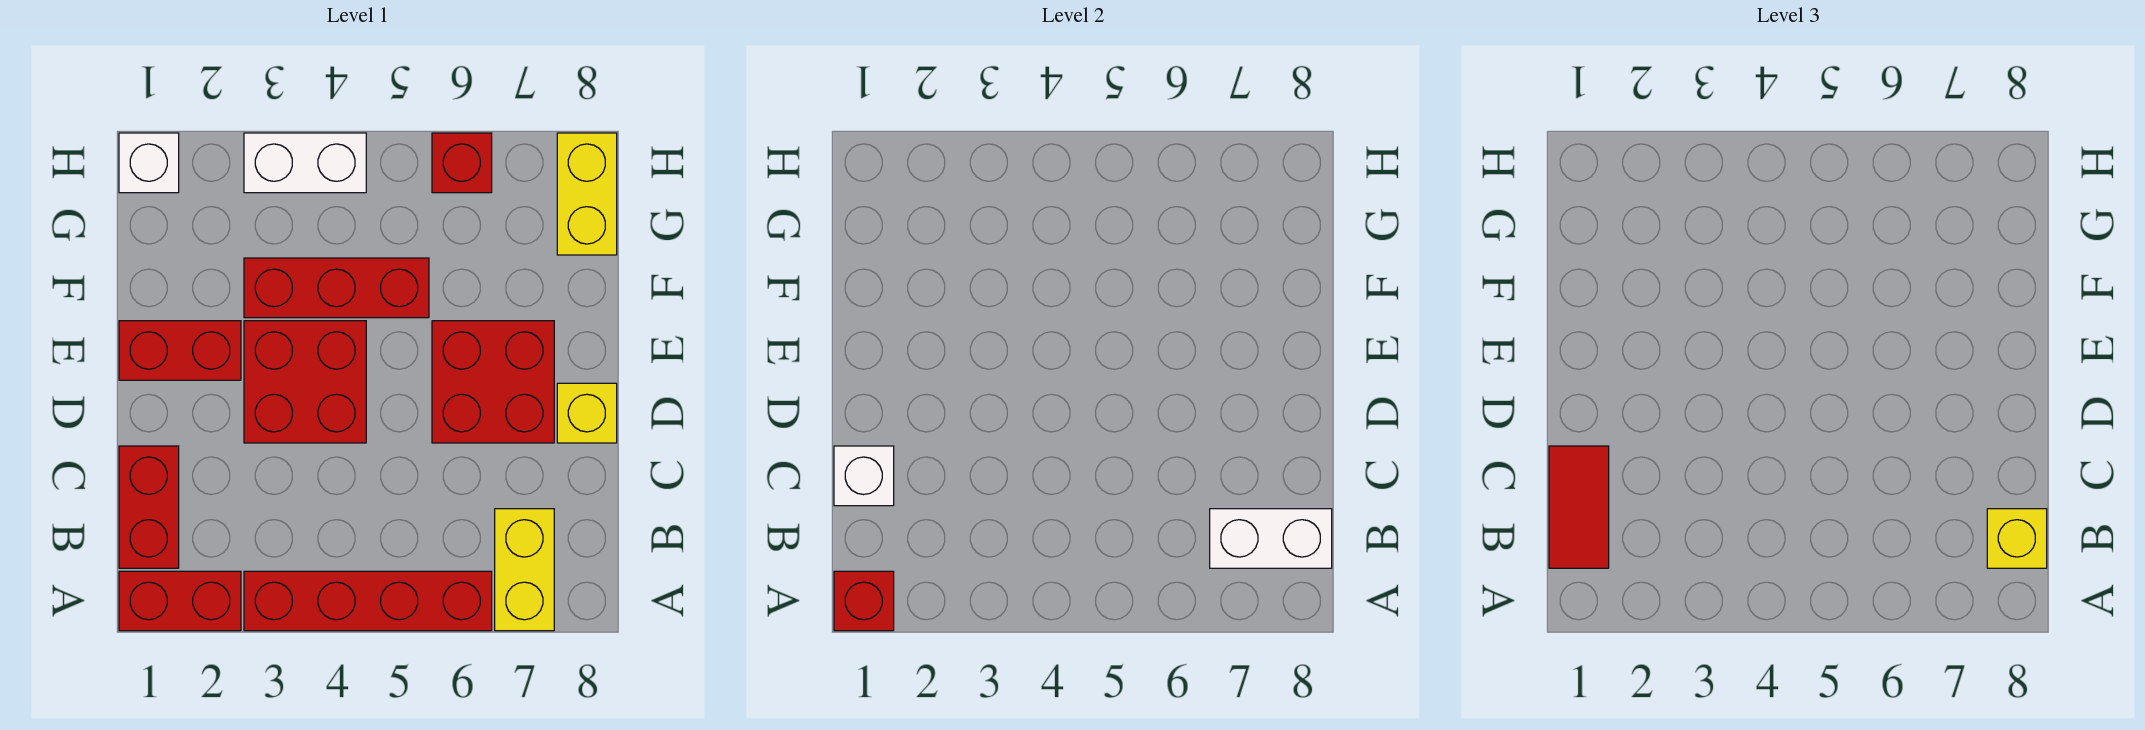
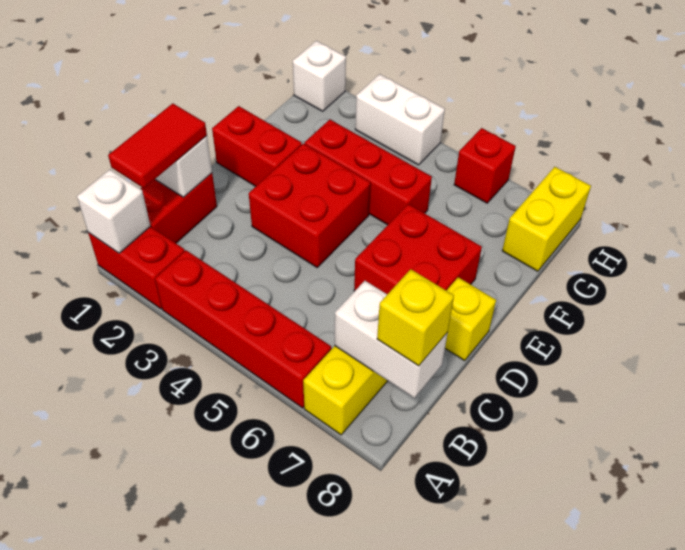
red brick A1 level 2 -> white brick A1 level 2

